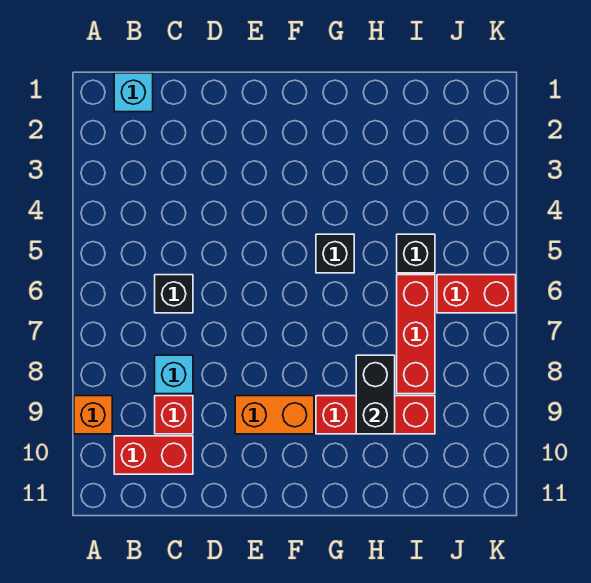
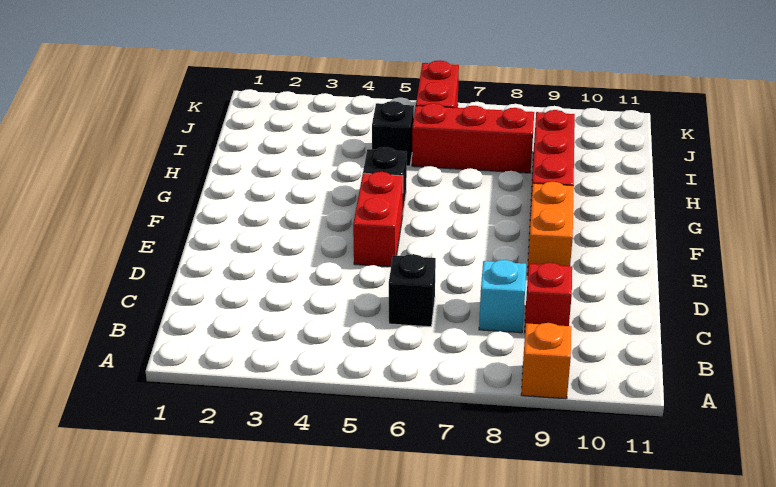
cyan brick B1 level 1 -> none
red brick B10:C10 level 1 -> red brick E5:F5 level 1
black brick H8:H9 level 2 -> none

